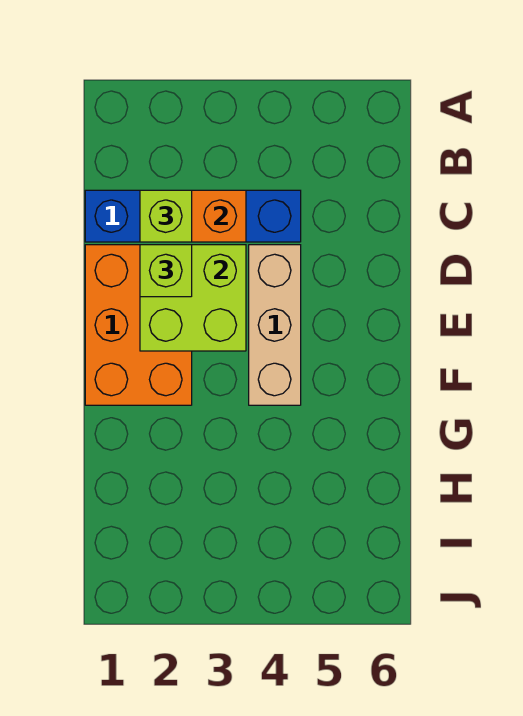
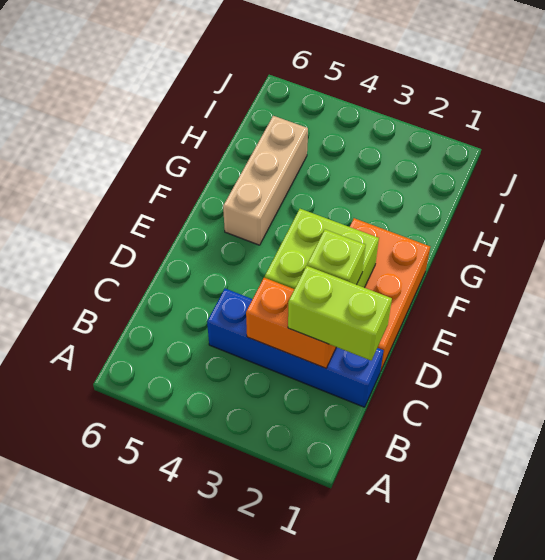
lime brick C2 level 3 -> lime brick C1:C2 level 3
tan brick D4:F4 level 1 -> tan brick F5:H5 level 1

